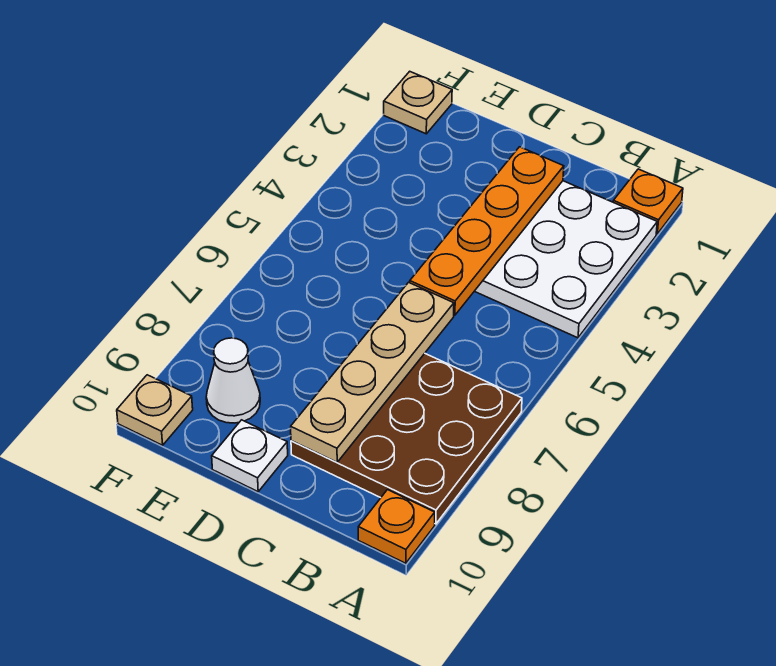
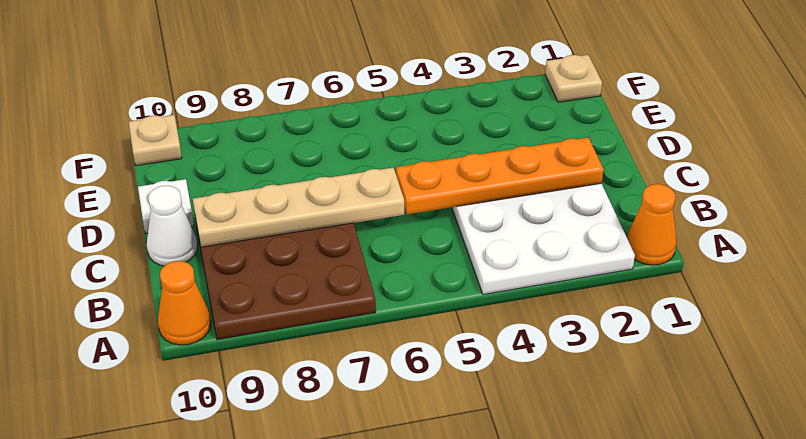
orange plate A1 level 1 -> orange cone A1 level 1
orange plate A10 level 1 -> orange cone A10 level 1
white cone E9 level 1 -> white cone C10 level 1

